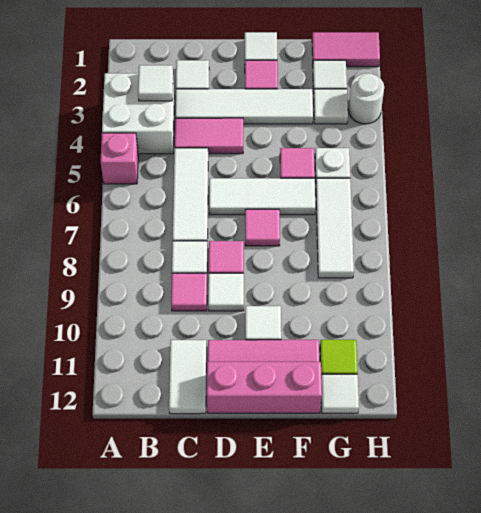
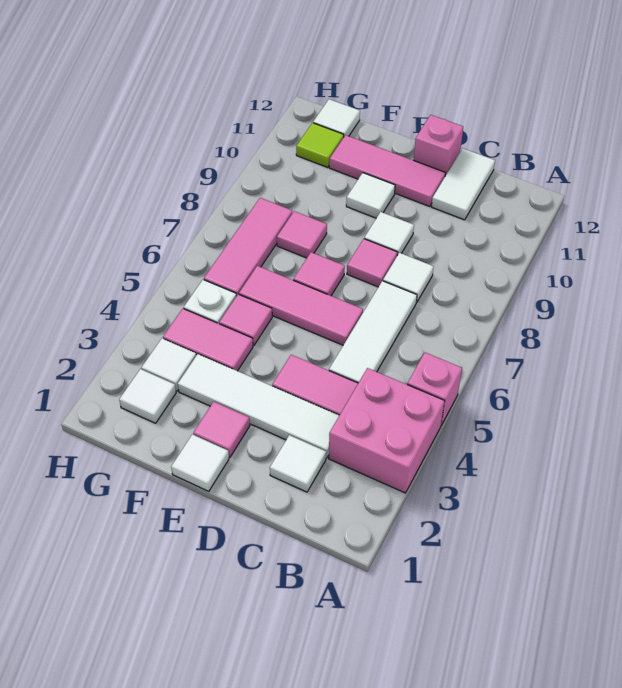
white brick A3:B4 level 1 -> pink brick A3:B4 level 1
white tile B3 level 2 -> none
pink tile C9 level 1 -> pink tile F8 level 1
white tile D6:F6 level 1 -> pink tile D6:F6 level 1
pink brick D12:F12 level 1 -> pink brick D12 level 1
pink tile G1:H1 level 1 -> pink tile F4:G4 level 1
white tile G6:G8 level 1 -> pink tile G6:G8 level 1
white round brick H3 level 1 -> none

